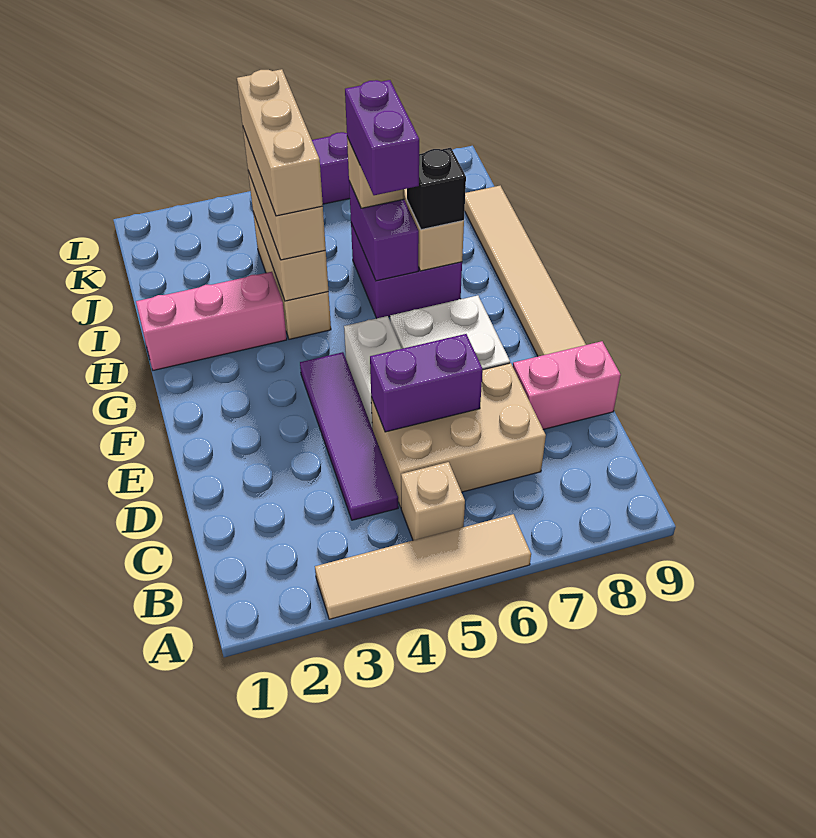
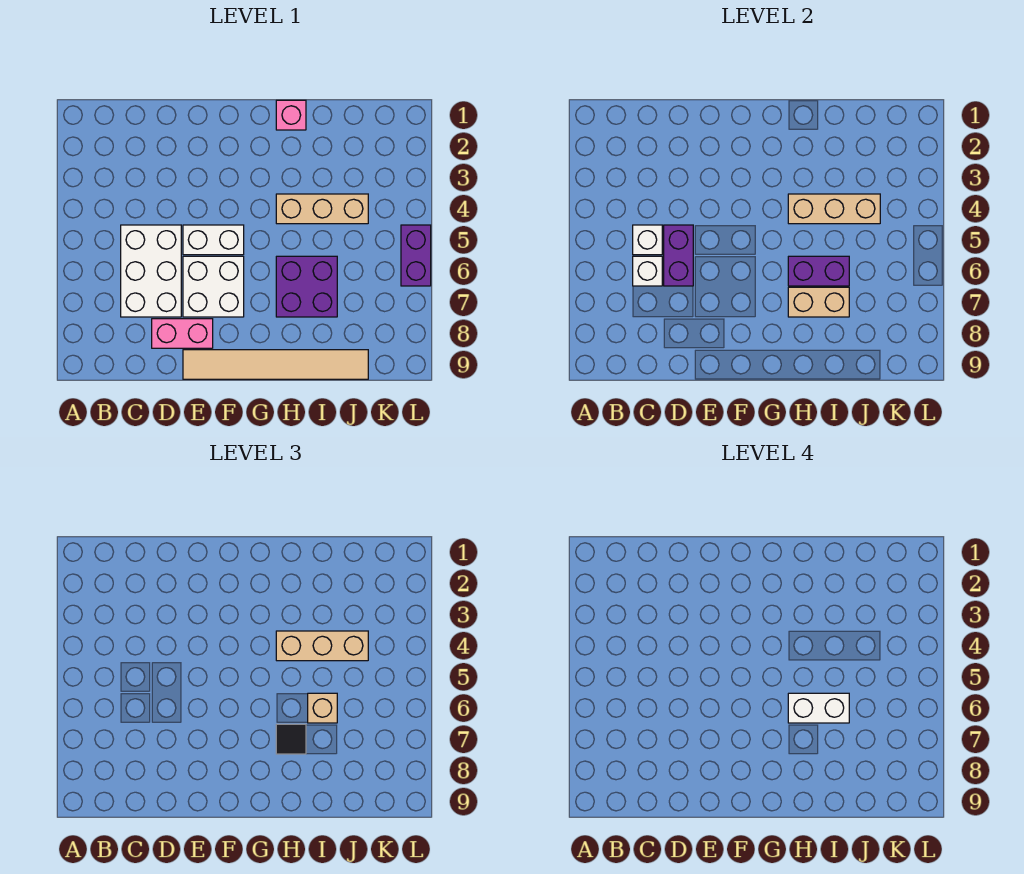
tan tile A3:A6 level 1 -> none
tan brick B5 level 1 -> none
purple tile C4:F4 level 1 -> none
tan brick C5:D7 level 1 -> white brick C5:D7 level 1
none -> white brick C5 level 2
none -> white brick C6 level 2
pink brick D8:D9 level 1 -> pink brick D8:E8 level 1
pink brick H1:H3 level 1 -> pink brick H1 level 1
tan brick H4:J4 level 4 -> none
purple brick H6:I6 level 4 -> white brick H6:I6 level 4
black brick H7 level 3 -> black tile H7 level 3

